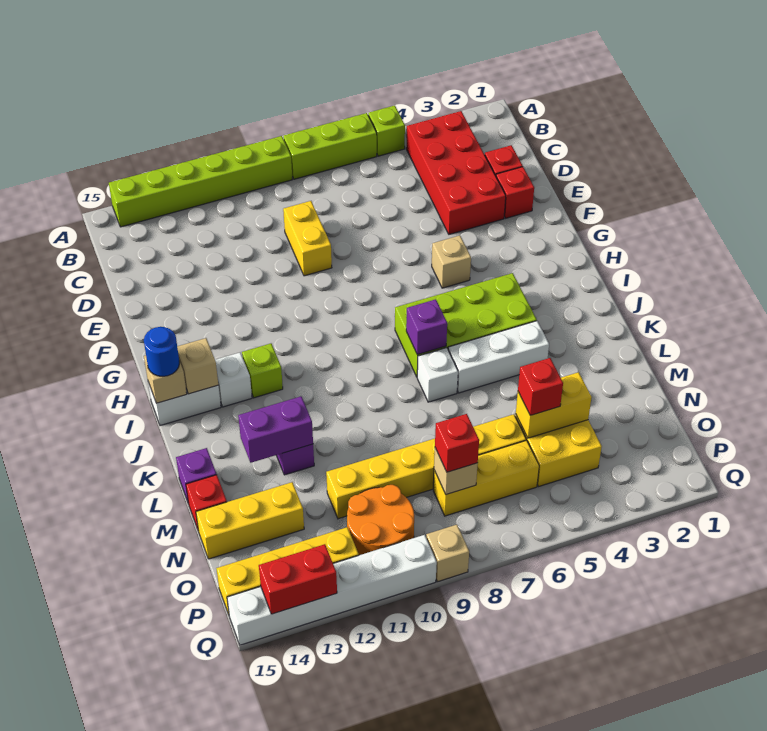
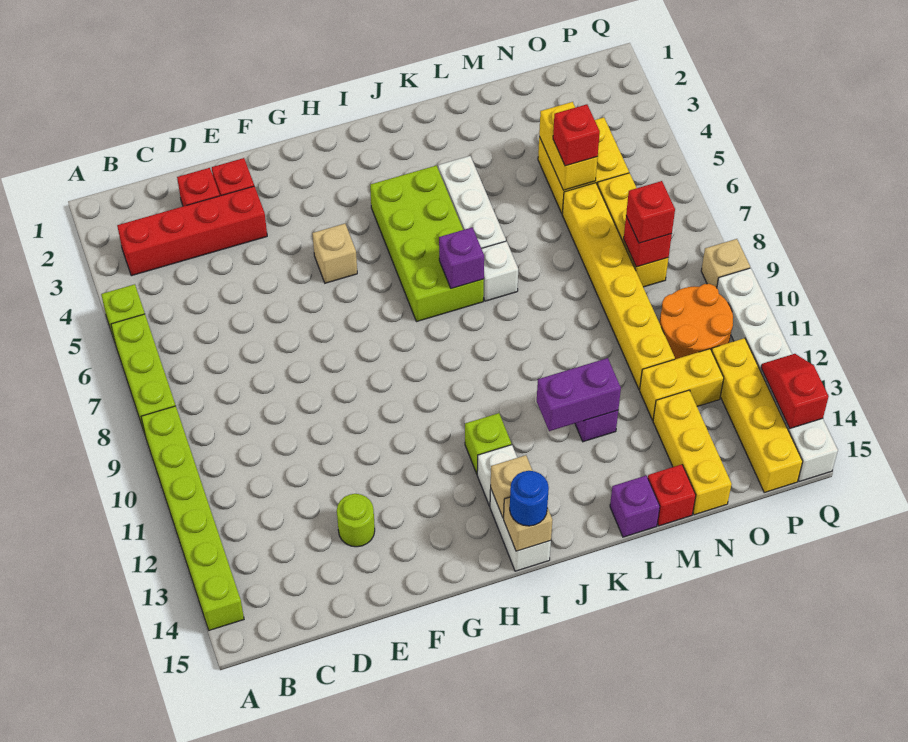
red brick B3:E4 level 1 -> red brick B3:E3 level 1
yellow brick D9:E9 level 1 -> yellow brick N12:O12 level 1
none -> lime round brick E13 level 1
purple brick L12:L13 level 2 -> purple brick K12:L12 level 2
tan brick O8 level 2 -> red brick O8 level 2
red brick Q13:Q14 level 2 -> red slope Q13:Q14 level 2 top 14

